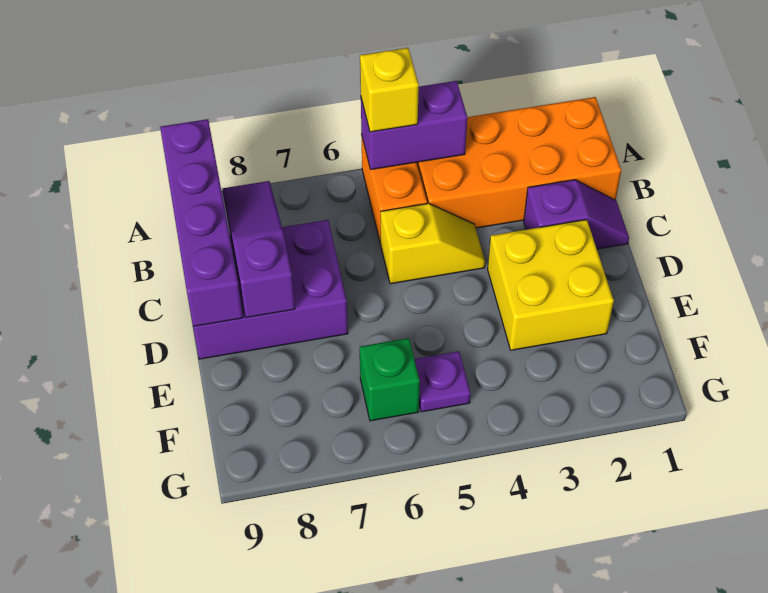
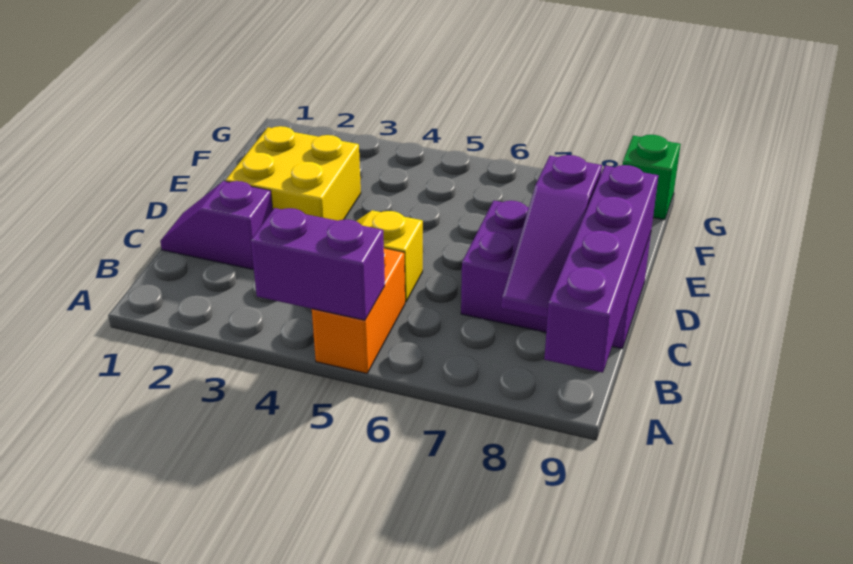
orange brick A1:B4 level 1 -> none
yellow brick A5 level 3 -> none
purple plate F5 level 1 -> none
green brick F6 level 1 -> green brick G9 level 1

